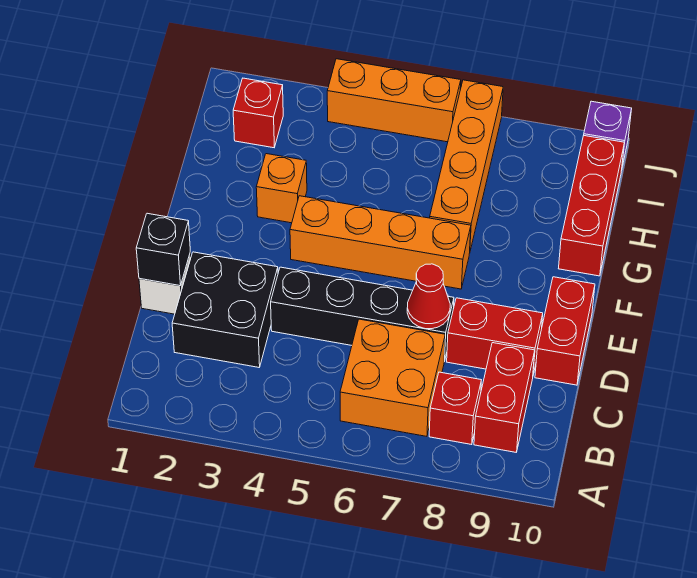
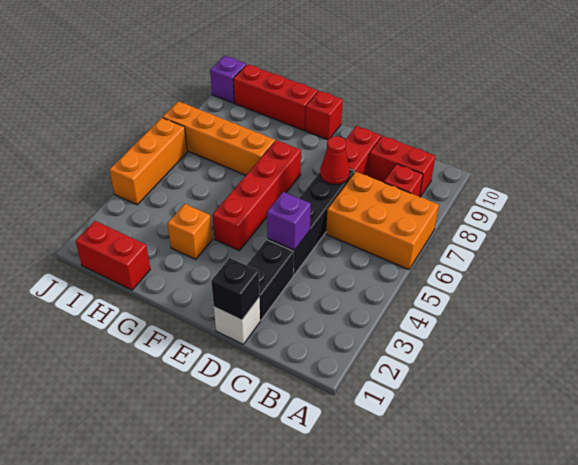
orange brick B6:C7 level 1 -> orange brick A6:C7 level 1
black brick C2:D3 level 1 -> black brick D2:D3 level 1
none -> purple brick D4 level 2
red brick D10:E10 level 1 -> red brick H1:I1 level 1
orange brick F4:F7 level 1 -> red brick F4:F7 level 1
red brick I2 level 1 -> red brick F10 level 1

